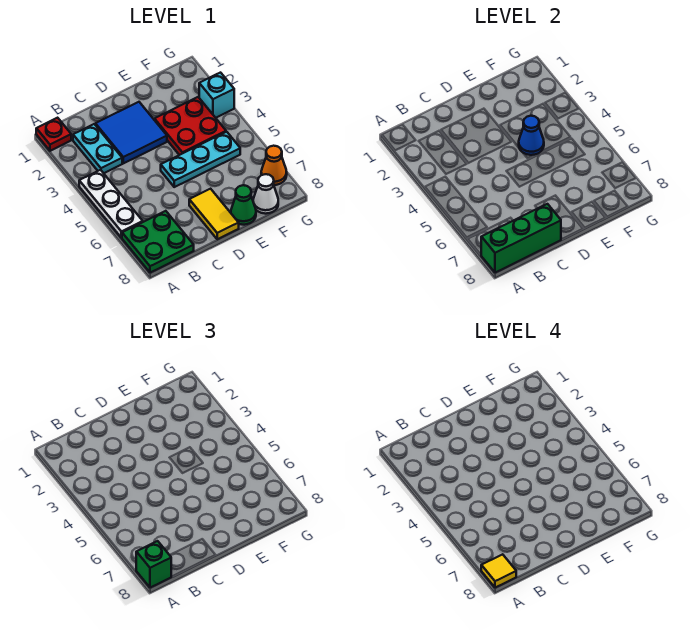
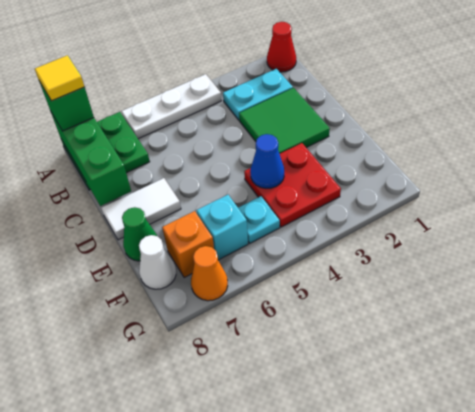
red plate A1 level 1 -> red cone A1 level 1
blue tile C2:D3 level 1 -> green tile C2:D3 level 1
cyan plate D5:F5 level 1 -> cyan plate F5 level 1
yellow tile D7:D8 level 1 -> white tile D7:D8 level 1
none -> orange brick F7 level 1
cyan brick G3 level 1 -> cyan brick F6 level 1

